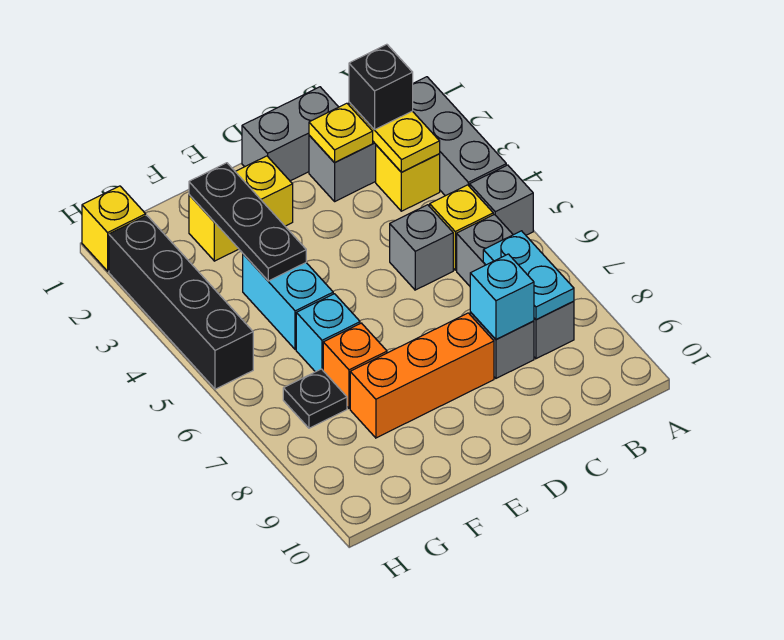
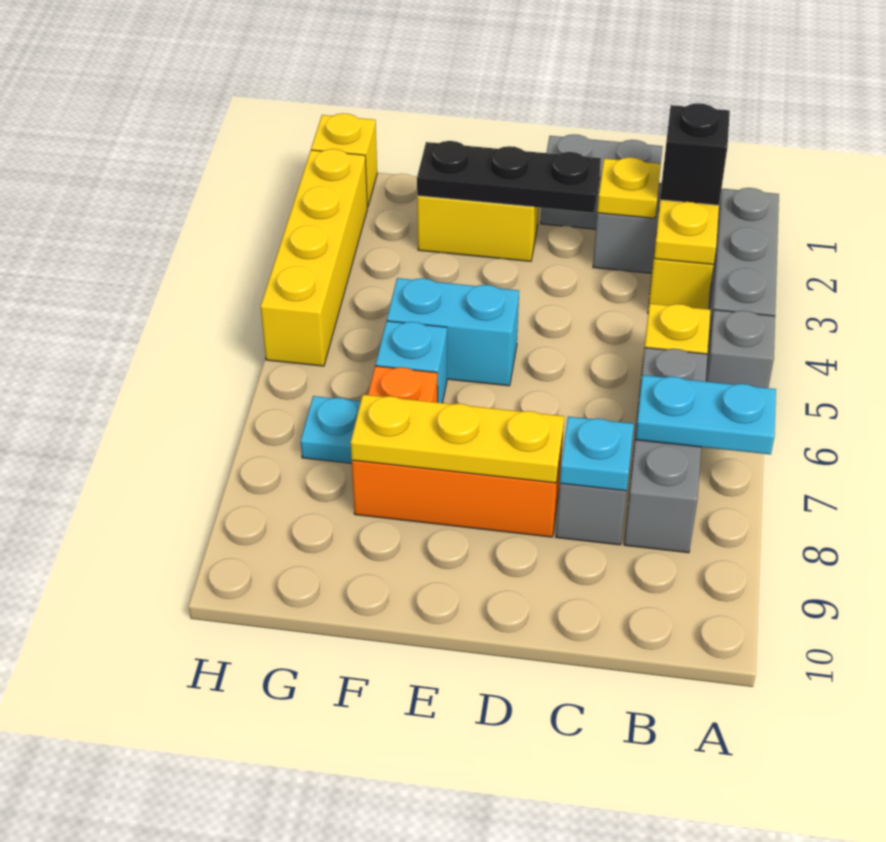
cyan plate B7:B8 level 2 -> cyan plate A7:B7 level 2
grey brick C5 level 1 -> none
cyan brick C8 level 2 -> cyan plate C8 level 2
none -> yellow plate D8:F8 level 2
black plate F2:F4 level 2 -> black plate D2:F2 level 2
cyan brick F4:F5 level 1 -> cyan brick E5:F5 level 1
black plate G7 level 1 -> cyan plate G7 level 1
black brick H2:H5 level 1 -> yellow brick H2:H5 level 1

